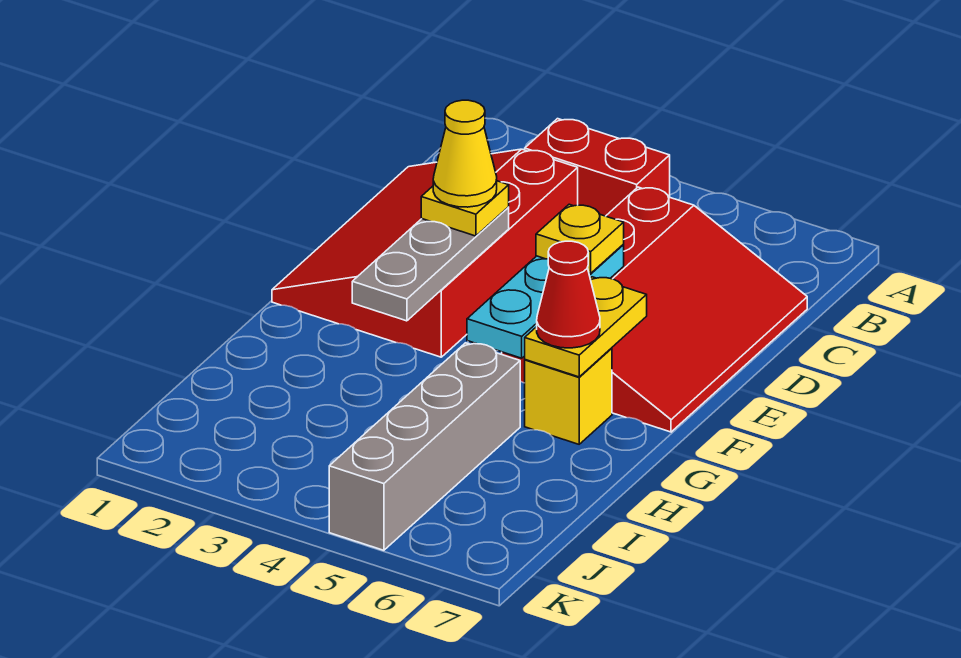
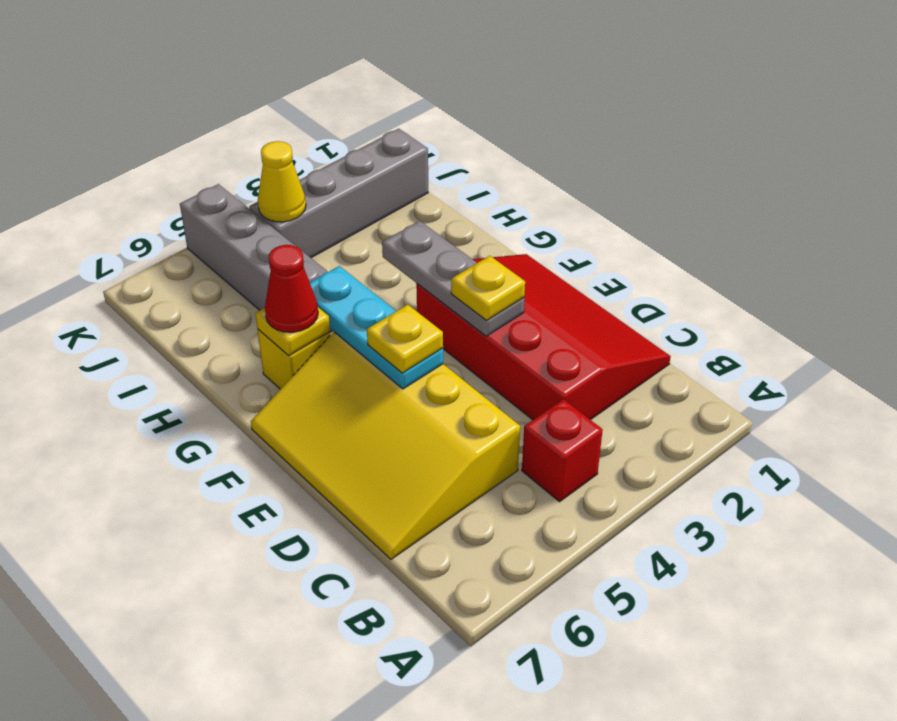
red brick B3:B4 level 1 -> red brick B4 level 1
red slope C5:F7 level 1 top 5 -> yellow slope C5:F7 level 1 top 5
yellow cone E3 level 4 -> yellow cone J4 level 2
yellow plate F6:G6 level 2 -> yellow plate G6 level 2
none -> grey brick J1:J4 level 1

